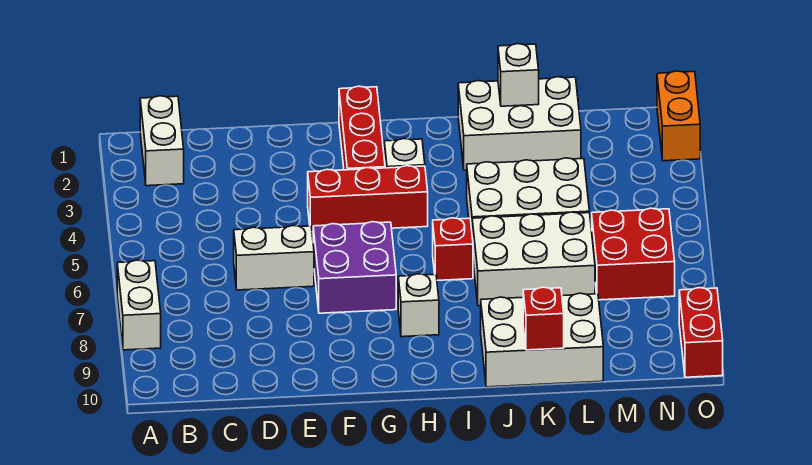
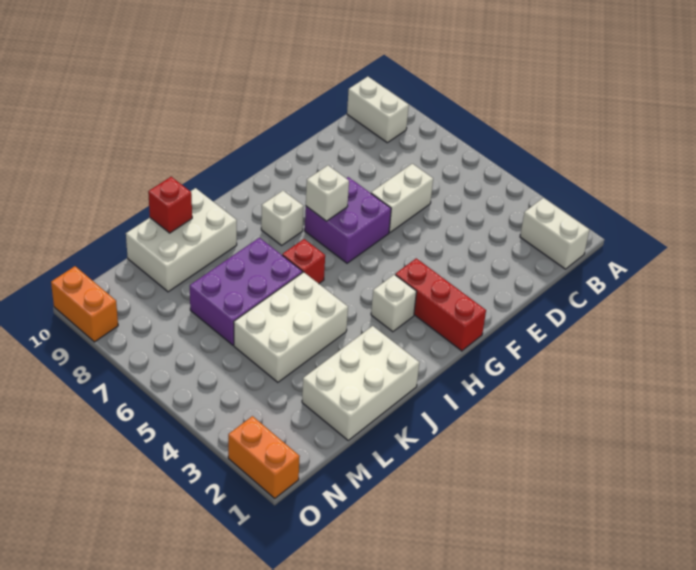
white brick A7:A8 level 1 -> white brick B9:B10 level 1
red brick F4:H4 level 1 -> none
white brick J6:L7 level 1 -> purple brick J6:L7 level 1
white brick K1 level 2 -> white brick G7 level 2
red brick M6:N7 level 1 -> none
red brick O9:O10 level 1 -> orange brick O9:O10 level 1

